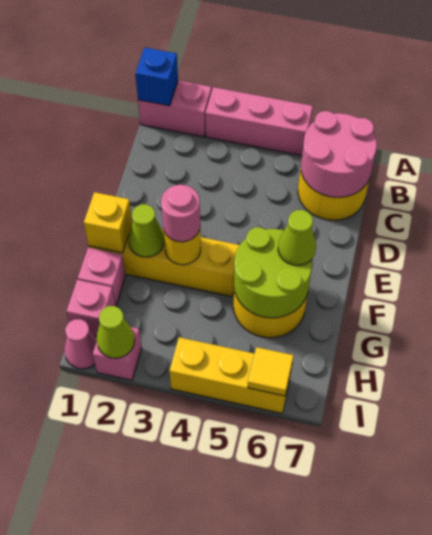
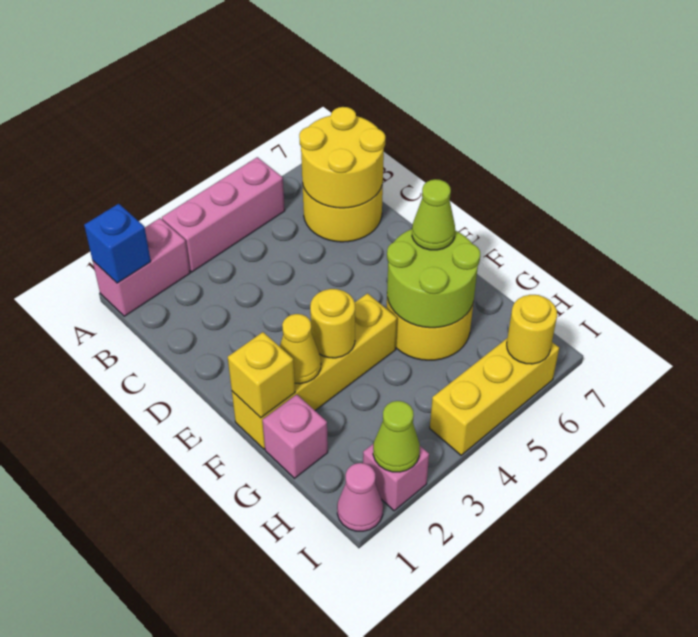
pink round brick B6:C7 level 2 -> yellow round brick B6:C7 level 2
lime cone F2 level 2 -> yellow cone F2 level 2
pink round brick F3 level 3 -> none
pink brick H1 level 1 -> none
yellow tile I6 level 2 -> yellow round brick I6 level 2

